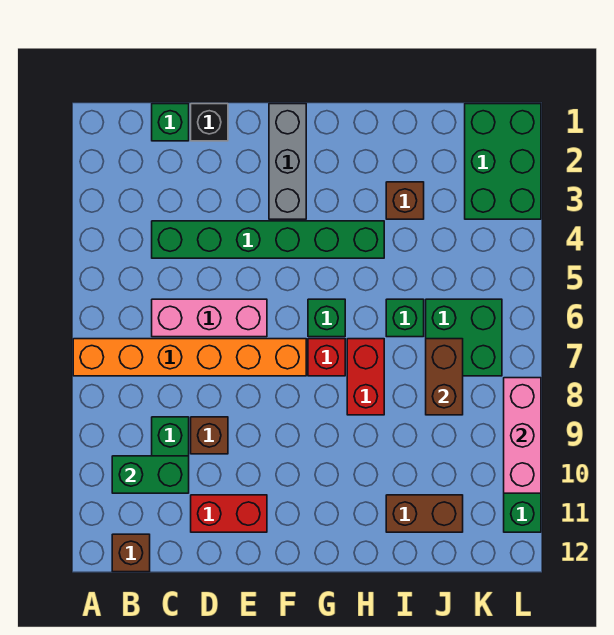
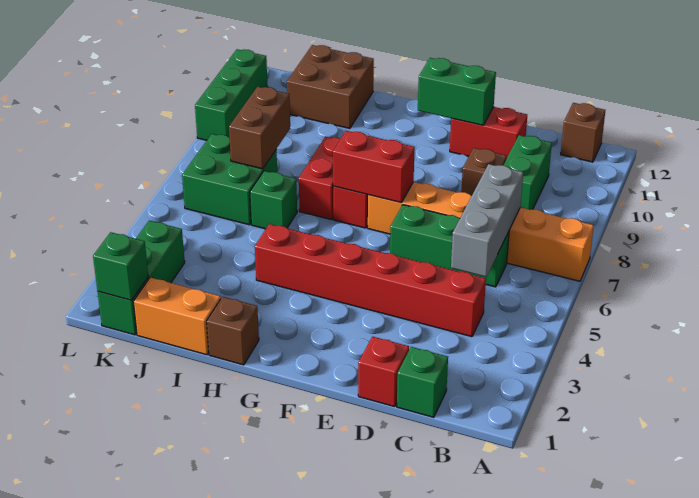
green brick B10:C10 level 2 -> green brick E11:F11 level 2
green brick C4:H4 level 1 -> red brick C4:H4 level 1
pink brick C6:E6 level 1 -> green brick C6:E6 level 1
black brick D1 level 1 -> red brick D1 level 1
grey brick F1:F3 level 1 -> grey brick C5:C7 level 2
none -> red brick F7:G7 level 2
green brick G6 level 1 -> green brick K1 level 2
none -> orange brick I1:J1 level 1
brown brick I3 level 1 -> brown brick H1 level 1
brown brick I11:J11 level 1 -> brown brick I11:J12 level 1
green brick K1:L3 level 1 -> green brick K1:K3 level 1
pink brick L8:L10 level 2 -> none

